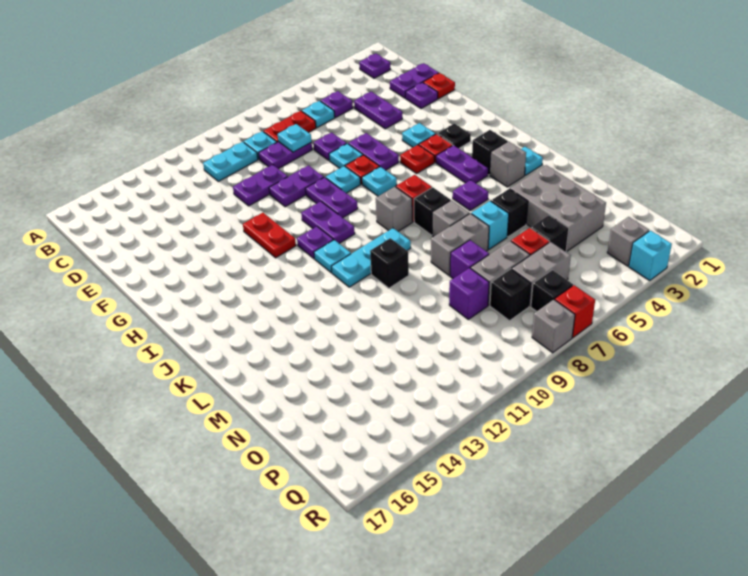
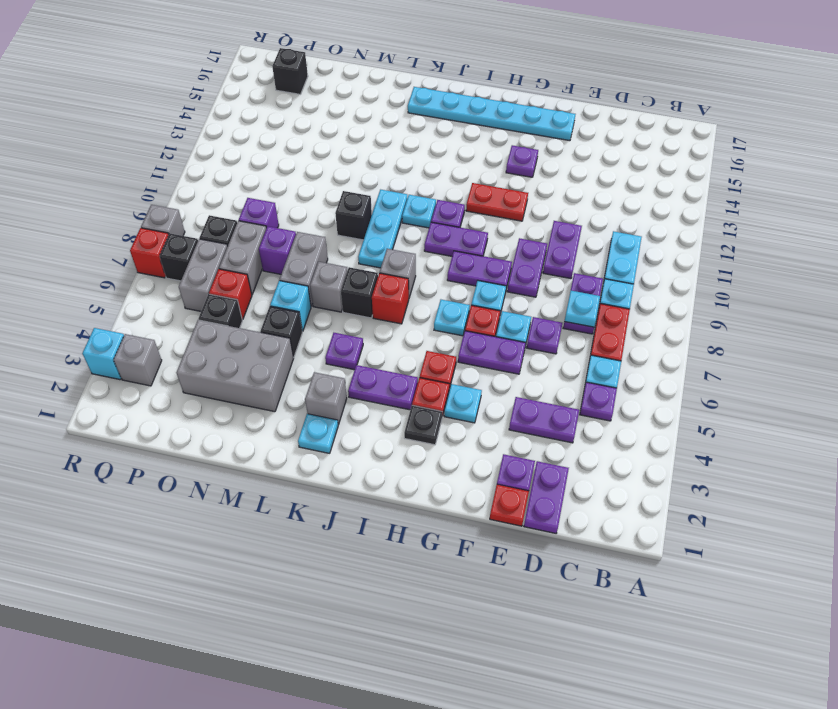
purple plate B2 level 1 -> purple plate G14 level 1
none -> cyan plate F16:K16 level 1
black brick J3 level 1 -> black brick P16 level 1

